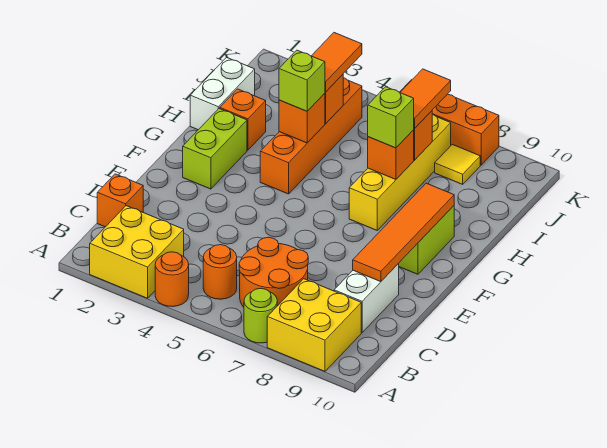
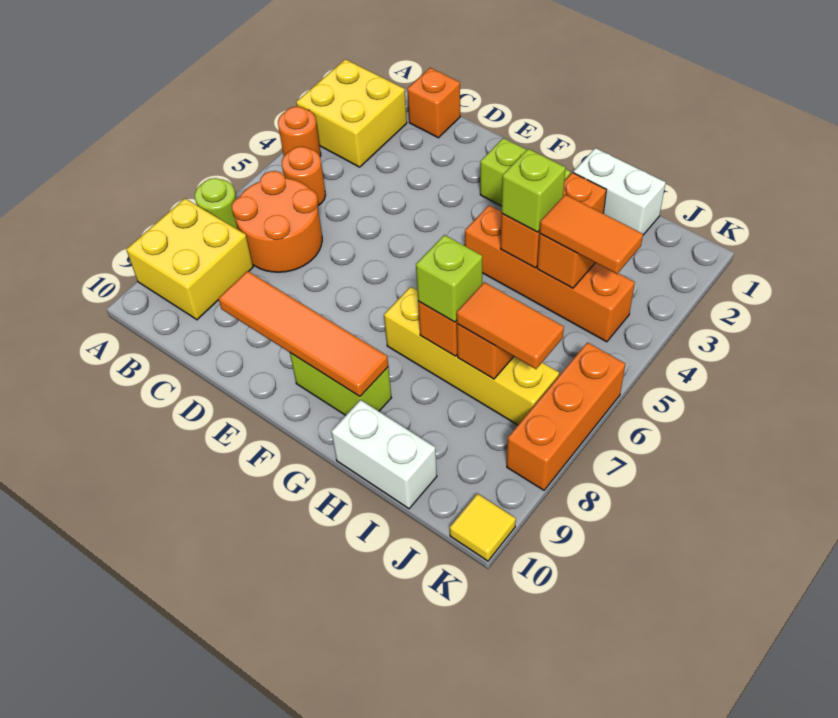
white brick C9:D9 level 1 -> white brick H10:I10 level 1
yellow tile J8 level 1 -> yellow tile K10 level 1

